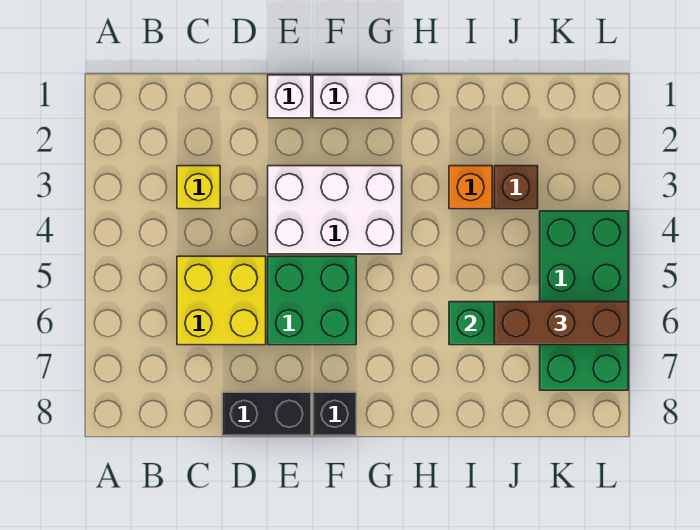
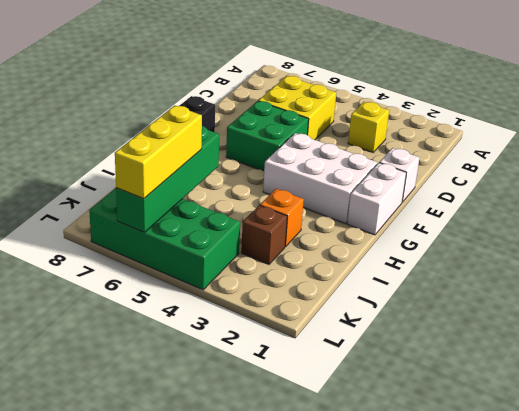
black brick D8:E8 level 1 -> none
white brick E3:G4 level 1 -> white brick F2:G4 level 1
brown brick J6:L6 level 3 -> yellow brick J6:L6 level 3

